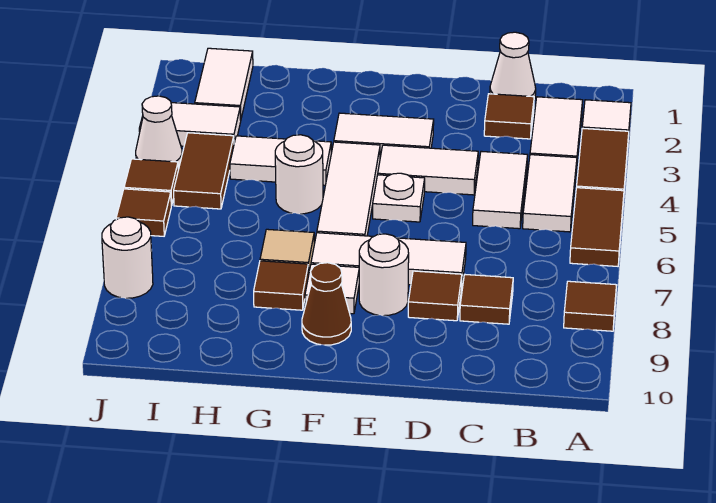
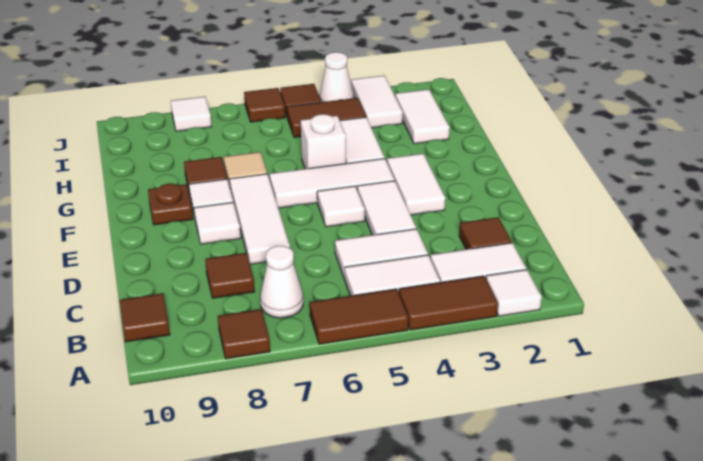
white cone C1 level 1 -> white cone B7 level 1
brown tile D8 level 1 -> brown tile B10 level 1
white plate E5 level 1 -> white tile E5 level 1
white round brick E8 level 1 -> white tile E8 level 1
brown cone F9 level 1 -> brown plate F9 level 1
white round brick G5 level 1 -> white brick G5 level 1
white tile I1:I2 level 1 -> white tile H2:I2 level 1
white round brick J8 level 1 -> white tile J8 level 1

